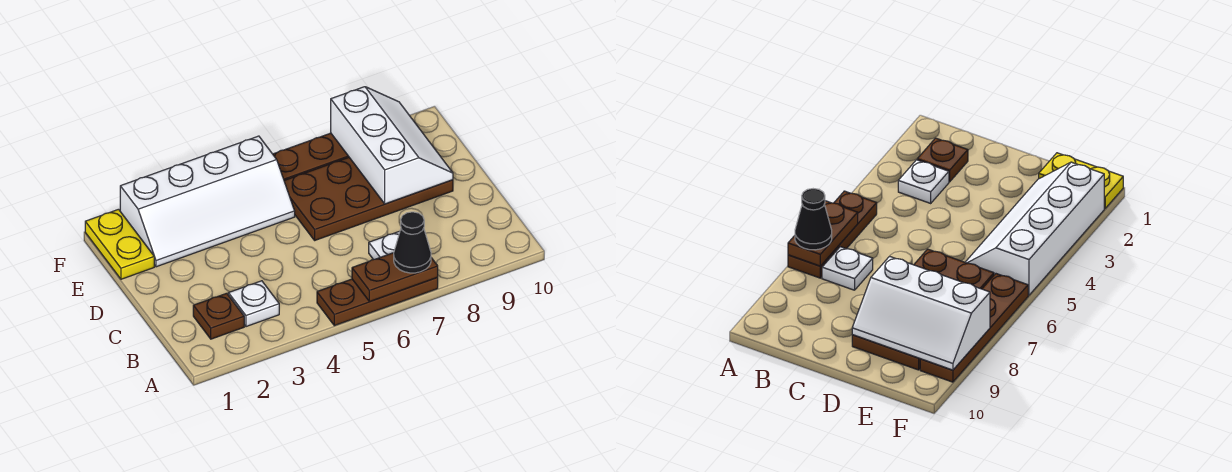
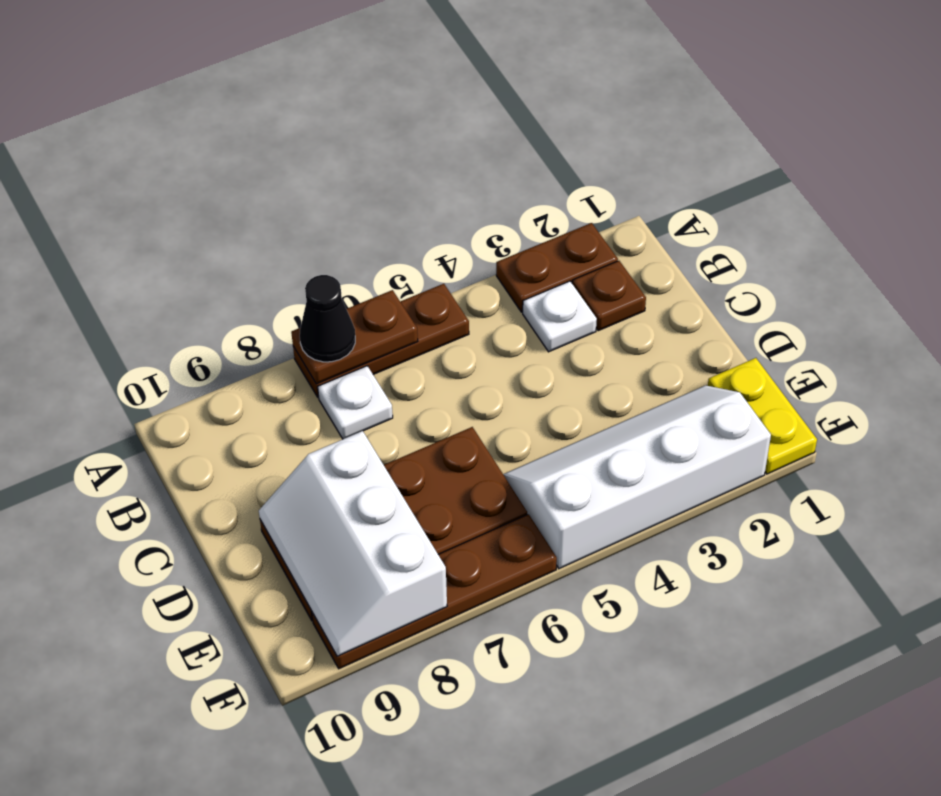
none -> brown plate A2:A3 level 1

